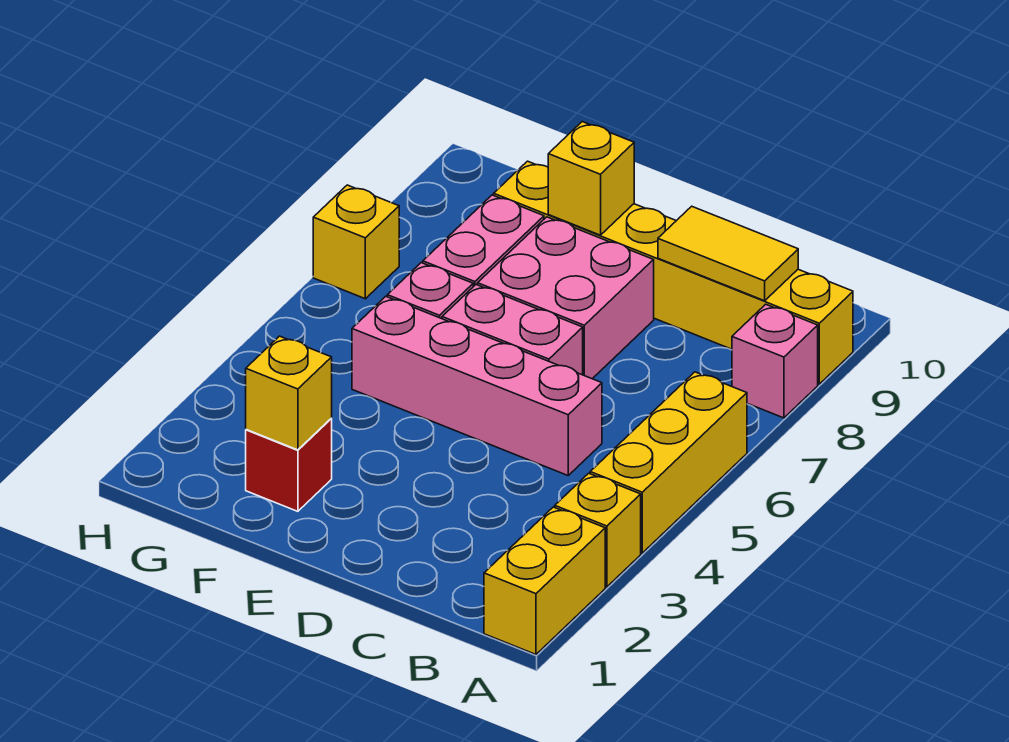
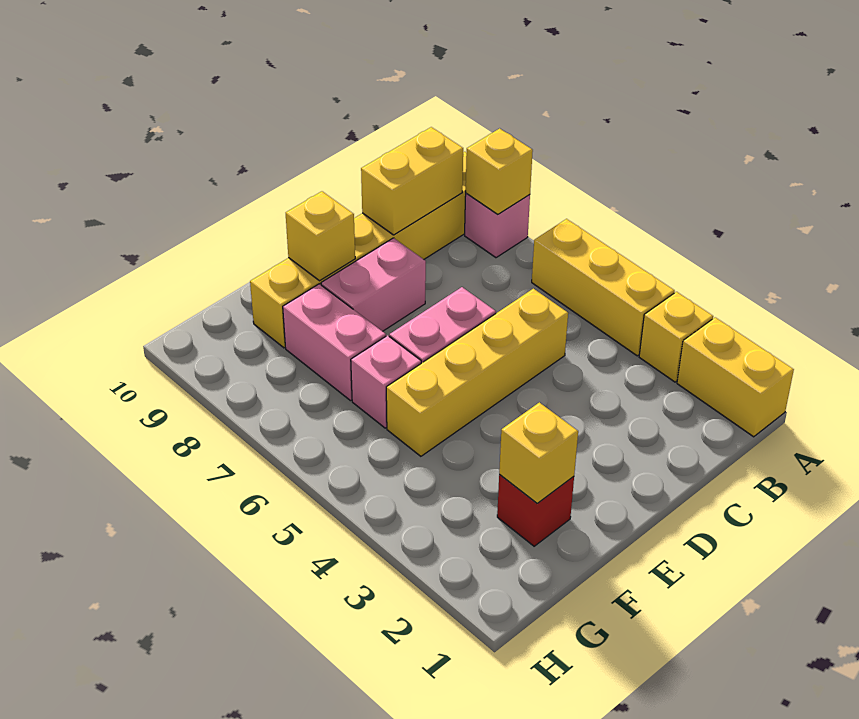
yellow tile B9:C9 level 2 -> yellow brick B9:C9 level 2
pink brick C5:F5 level 1 -> yellow brick C5:F5 level 1
pink brick D7:E8 level 1 -> pink brick D8:E8 level 1
yellow brick H7 level 1 -> yellow brick A8 level 2

